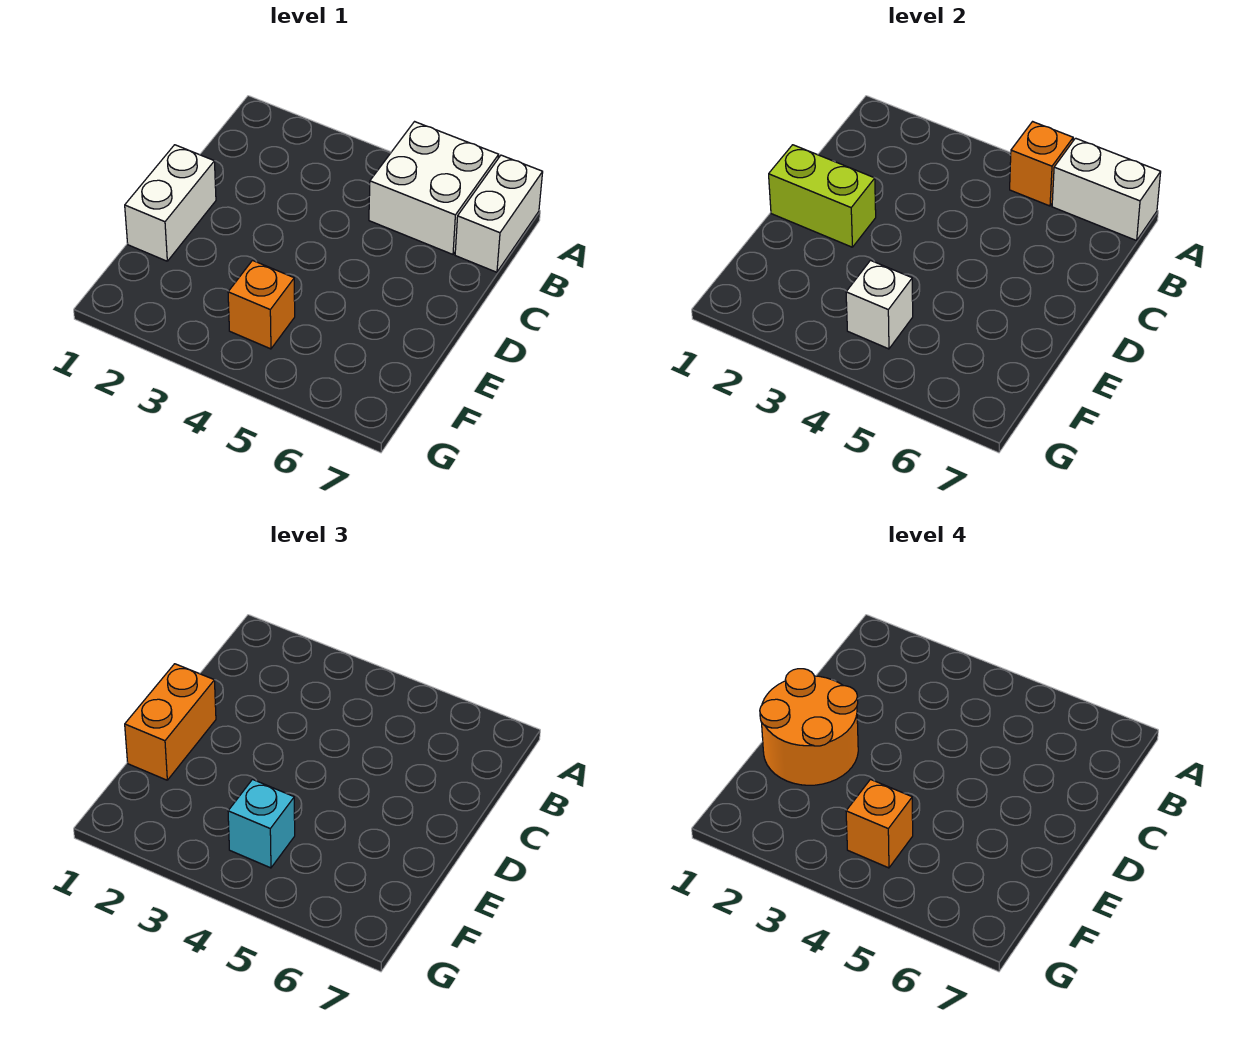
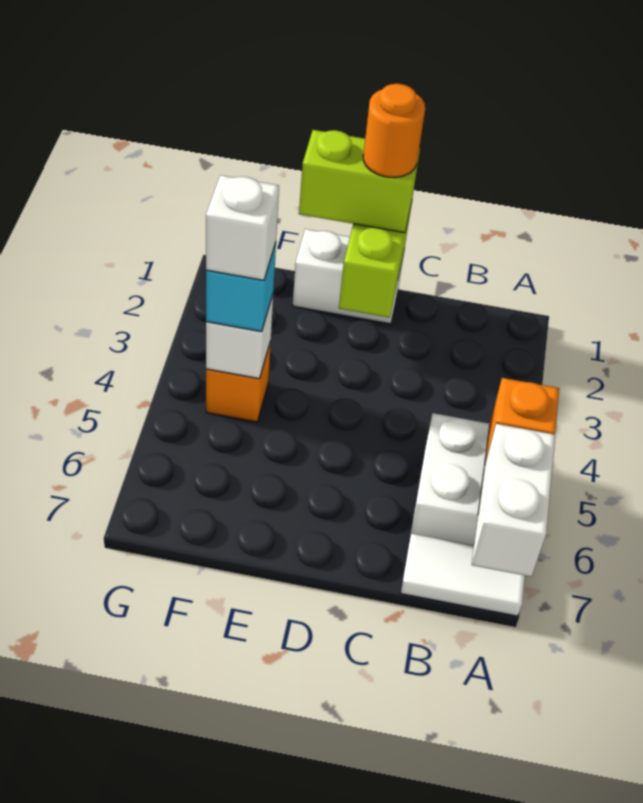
white brick A7:B7 level 1 -> white tile A7:B7 level 1
orange brick D1:E1 level 3 -> lime brick D1:E1 level 3
orange round brick D1:E2 level 4 -> orange round brick D1 level 4
orange brick F4 level 4 -> white brick F4 level 4

